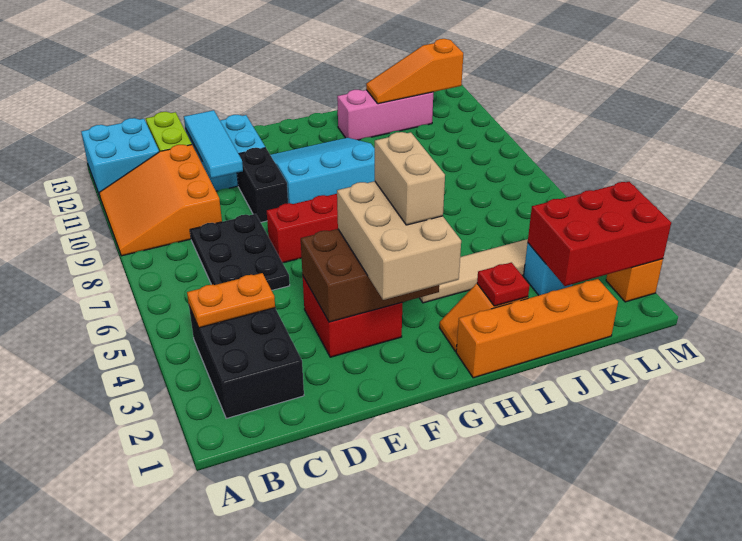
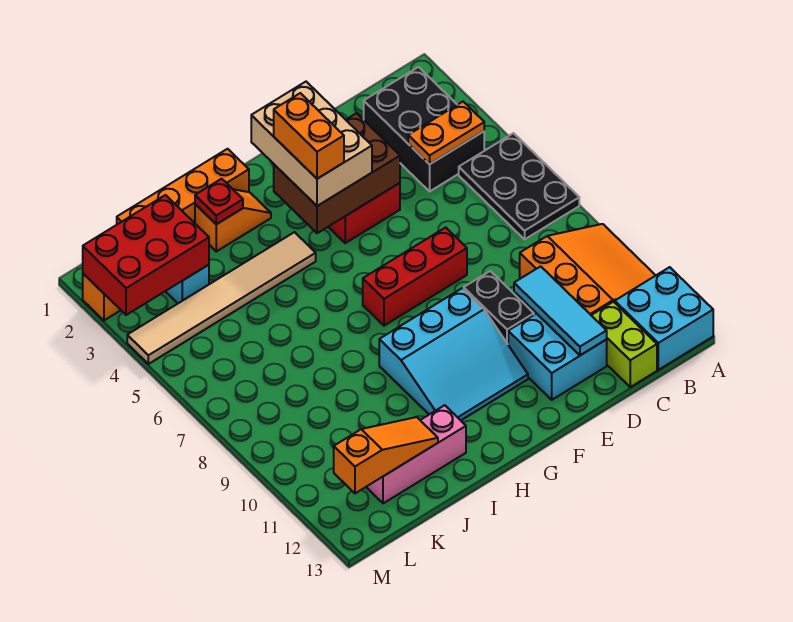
black plate C6:D8 level 1 -> black plate A5:B7 level 1
tan brick G3:G4 level 4 -> orange brick G3:G4 level 4

